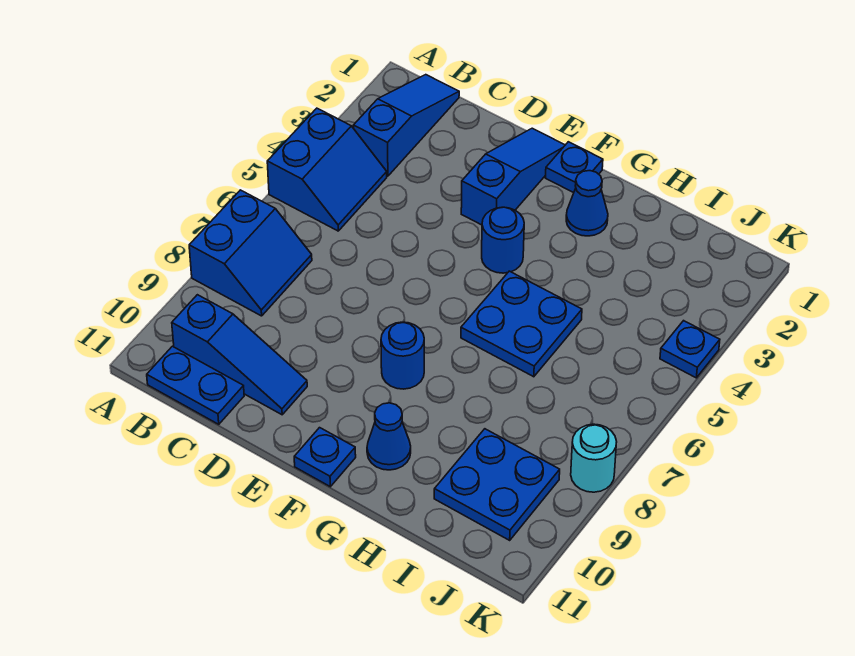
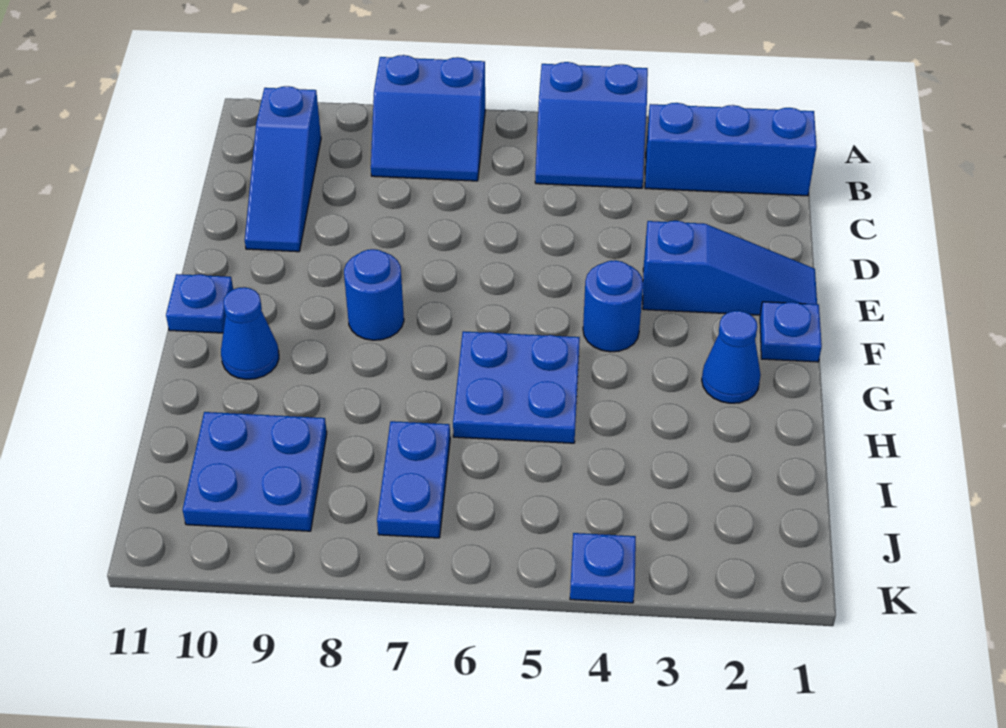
blue slope B1:B3 level 1 top 3 -> blue brick B1:B3 level 1
blue plate B11:C11 level 1 -> blue plate I7:J7 level 1
cyan round brick K8 level 1 -> none

